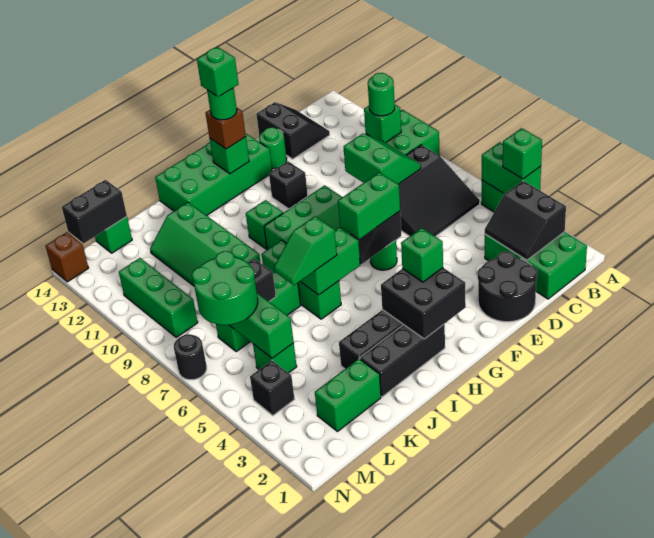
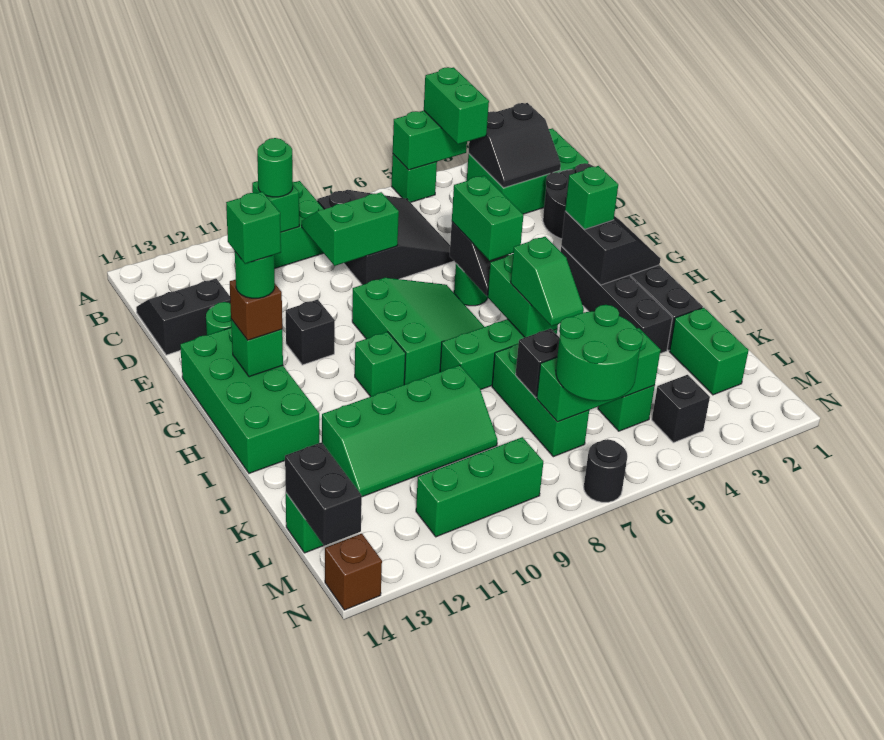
green brick A4 level 3 -> green brick A4:B4 level 3
black brick G2:H3 level 2 -> black slope G2:H3 level 2 top 3

